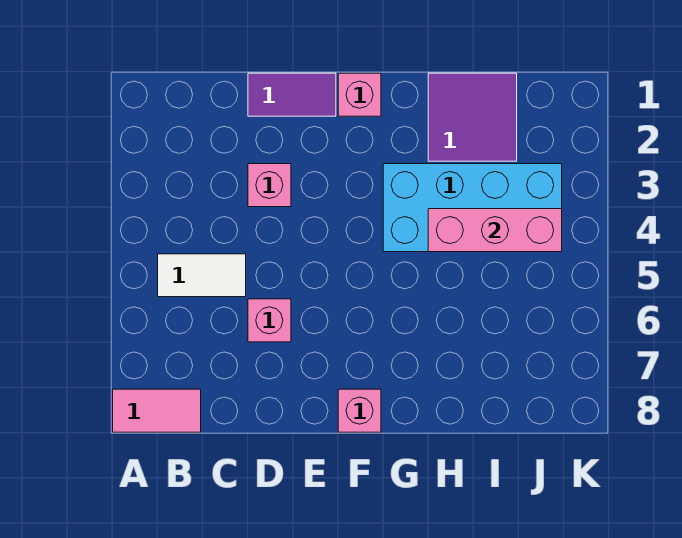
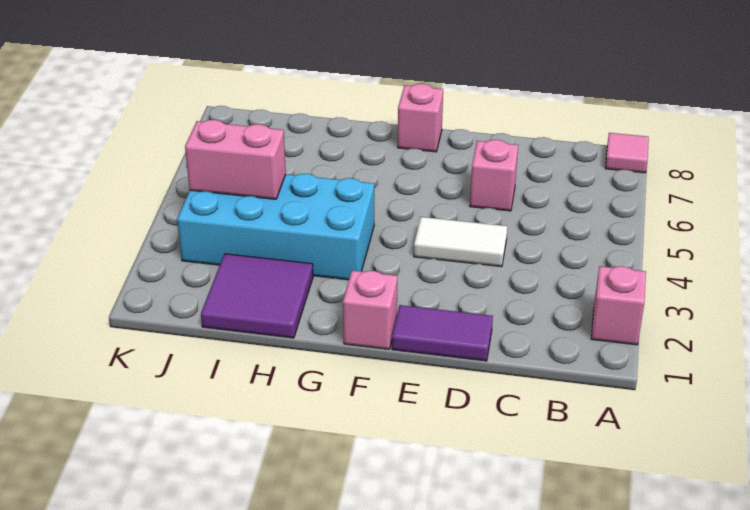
pink tile A8:B8 level 1 -> pink tile A8 level 1
white tile B5:C5 level 1 -> white tile D4:E4 level 1
pink brick D3 level 1 -> pink brick A2 level 1
pink brick H4:J4 level 2 -> pink brick I4:J4 level 2

